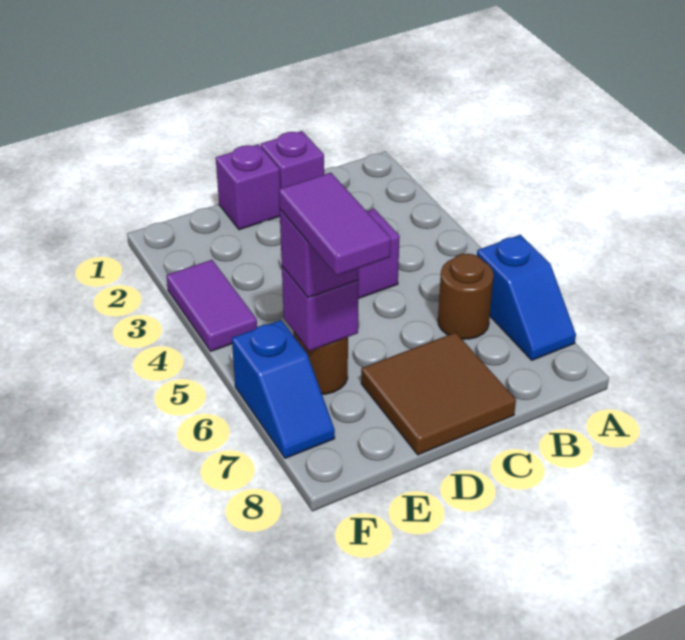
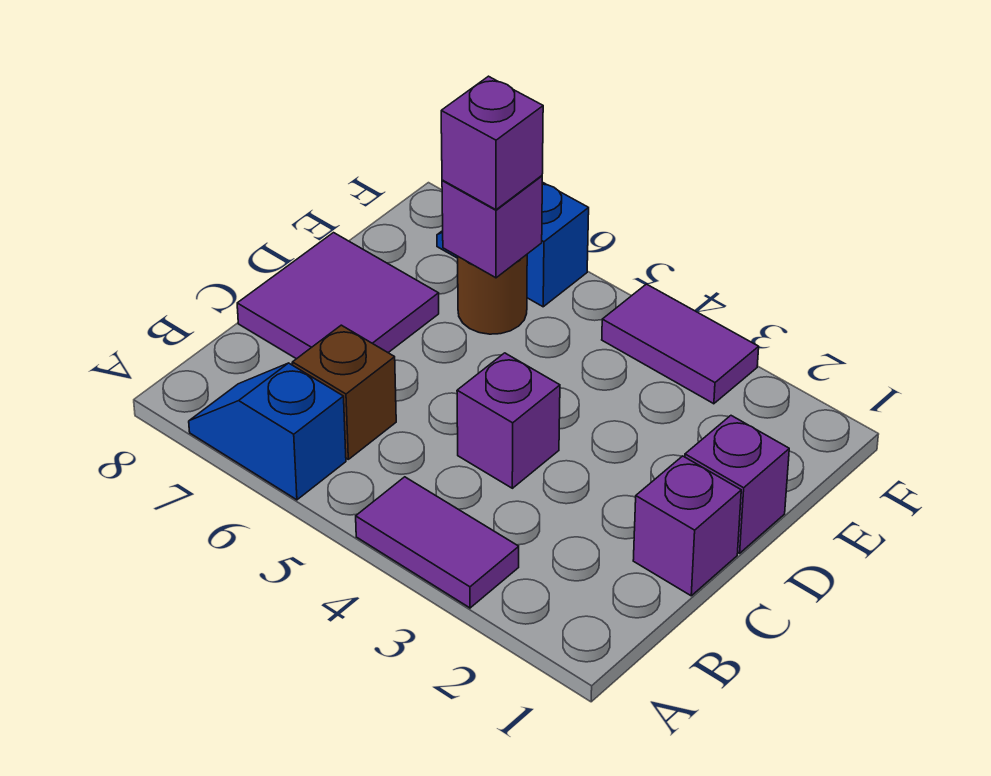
brown round brick B6 level 1 -> brown brick B6 level 1
brown tile C7:D8 level 1 -> purple tile C7:D8 level 1
purple tile E6:E7 level 4 -> purple tile A3:A4 level 1

